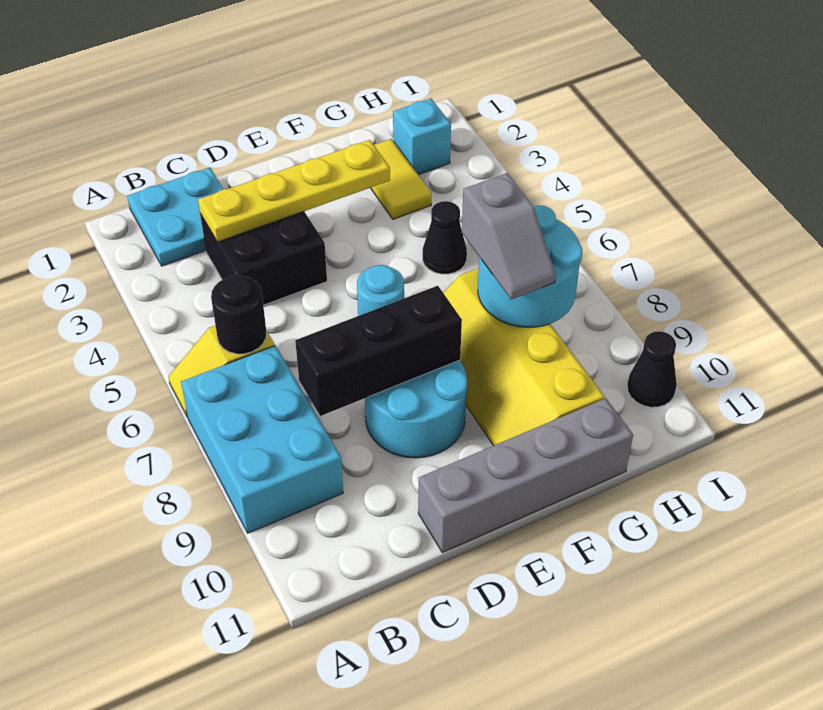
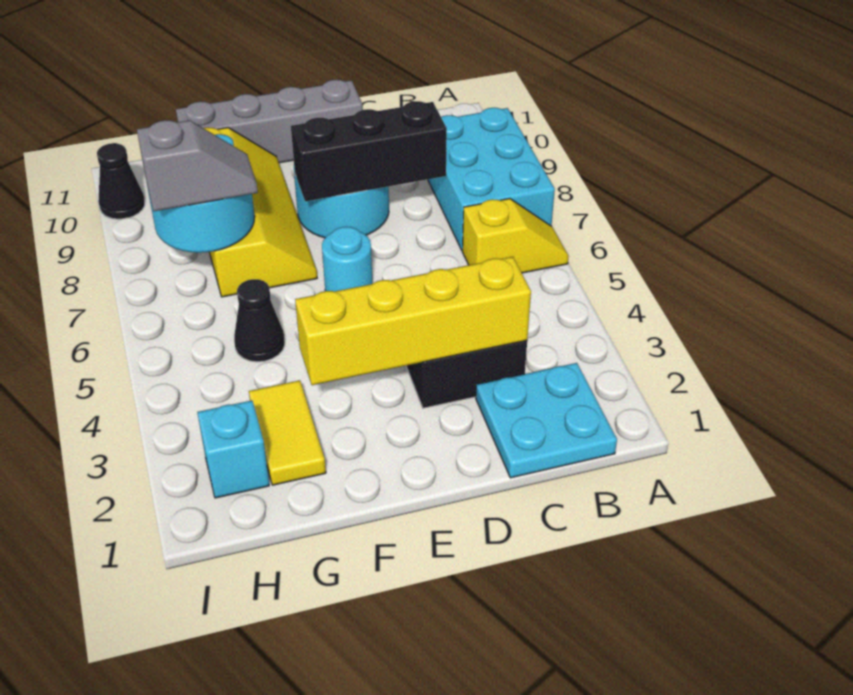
black round brick B6 level 2 -> none
yellow plate C3:F3 level 2 -> yellow brick C3:F3 level 2
grey slope G7:G8 level 3 top 7 -> grey slope G7:H7 level 3 top H

